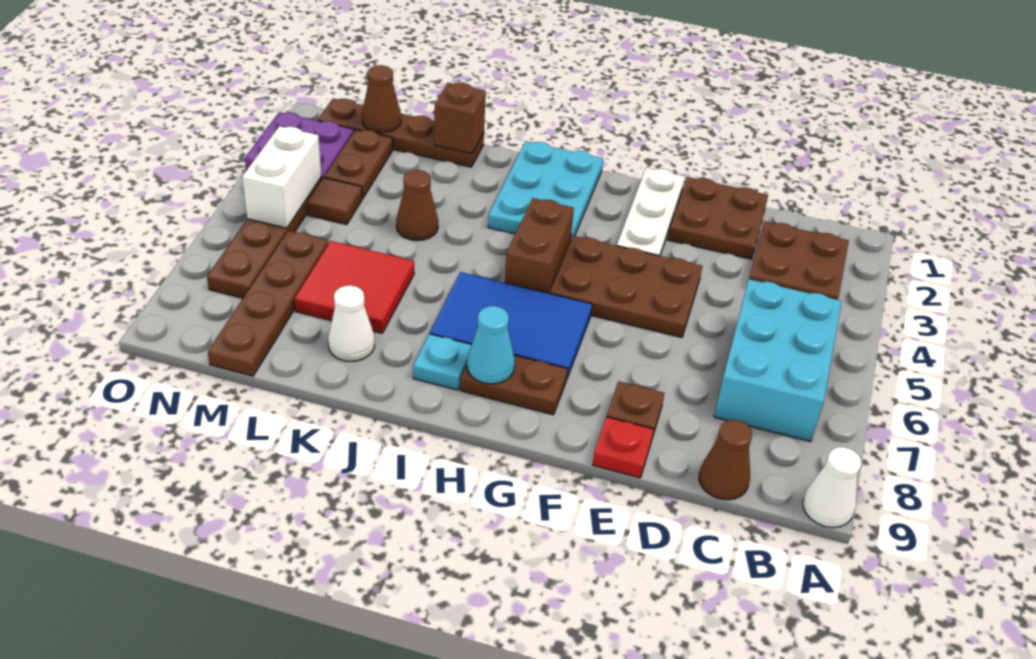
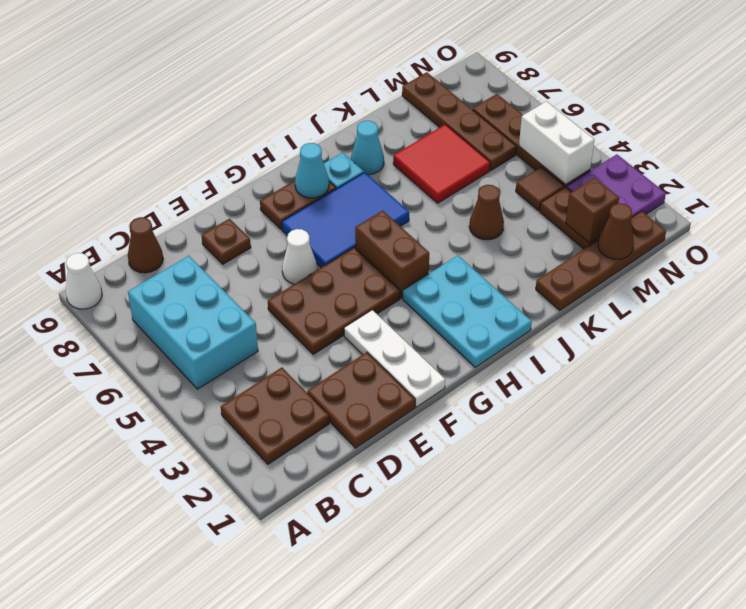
red plate E9 level 1 -> none
none -> cyan cone J8 level 1
brown brick K1 level 2 -> brown brick M2 level 2
white cone K8 level 1 -> white cone F6 level 1

